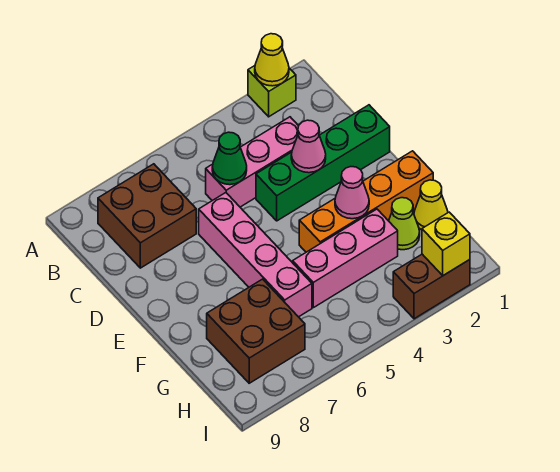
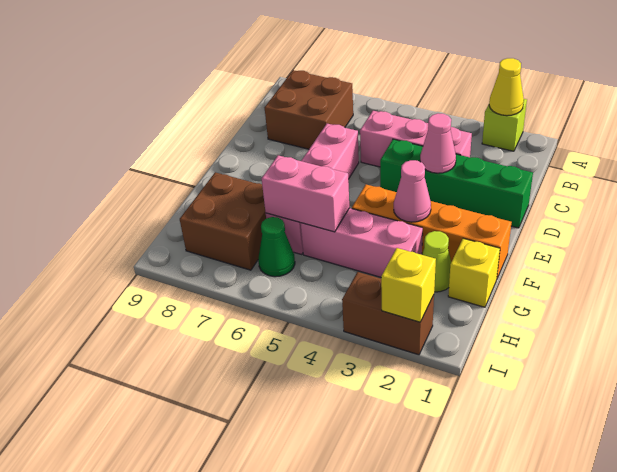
green cone C5 level 2 -> green cone H6 level 1
yellow cone G1 level 1 -> yellow brick G1 level 1
none -> pink brick G5:G6 level 2

